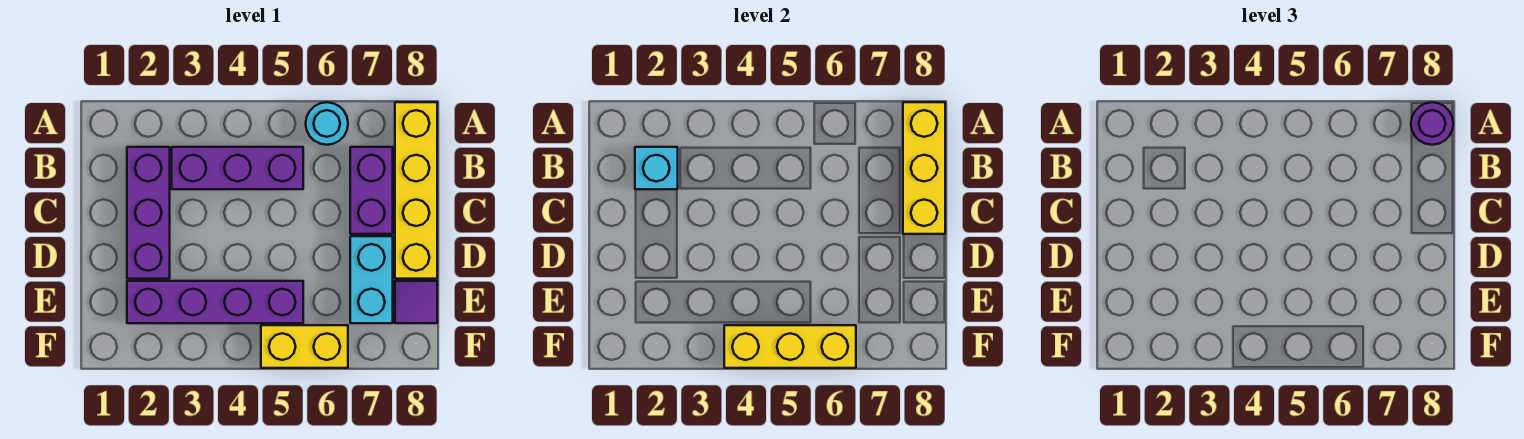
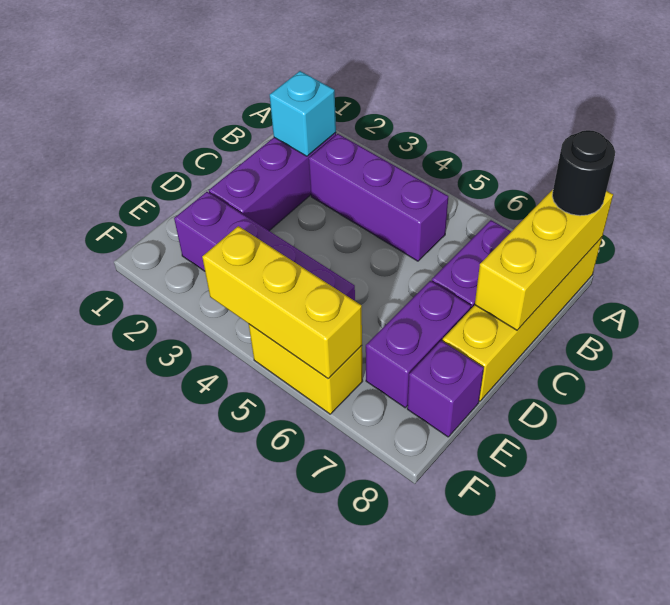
cyan round brick A6 level 1 -> none
purple round brick A8 level 3 -> black round brick A8 level 3
cyan brick D7:E7 level 1 -> purple brick D7:E7 level 1
purple tile E8 level 1 -> purple brick E8 level 1

